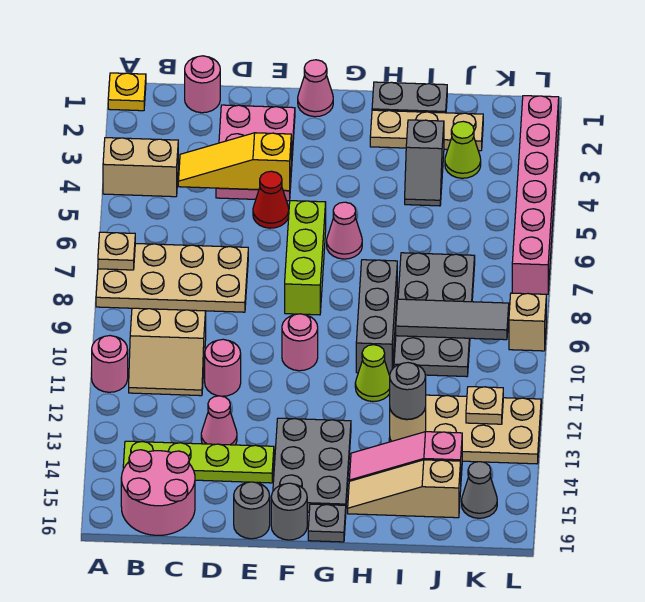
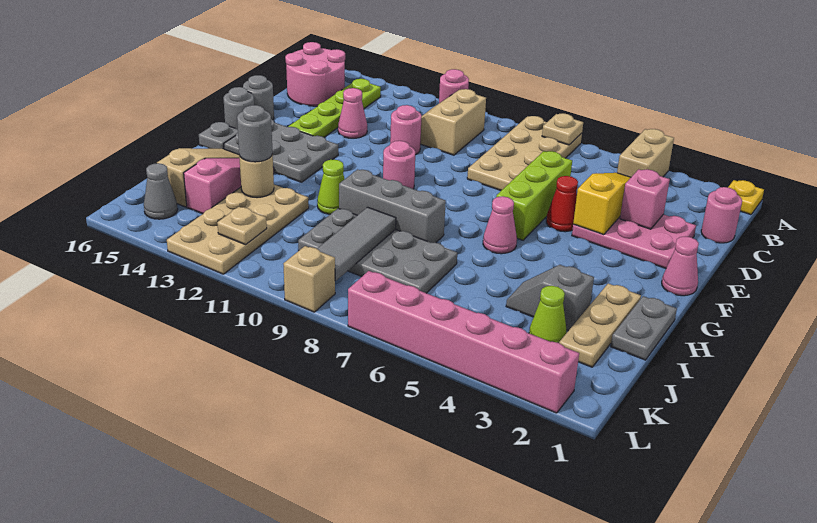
none -> pink brick D3 level 2
lime brick F6:F8 level 1 -> lime brick D6:F6 level 1

